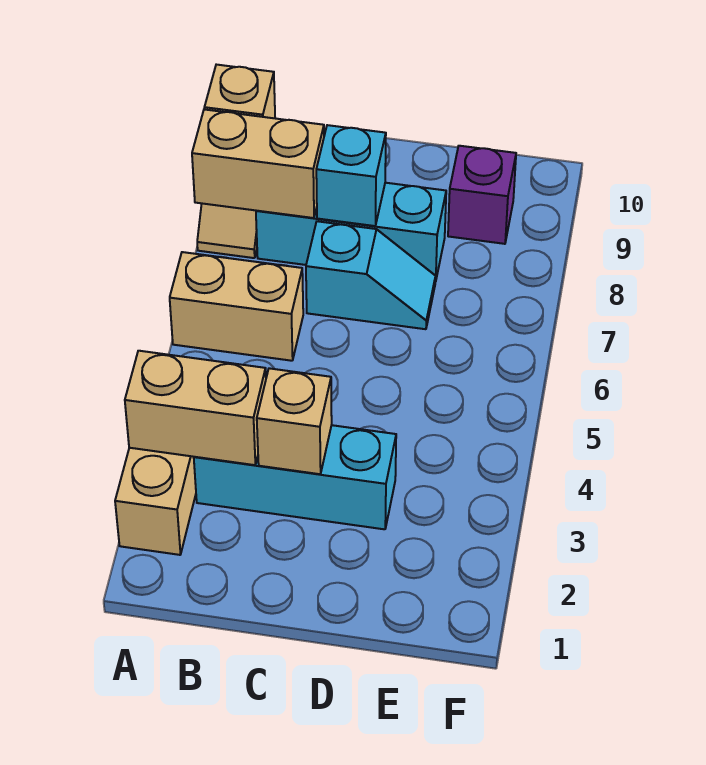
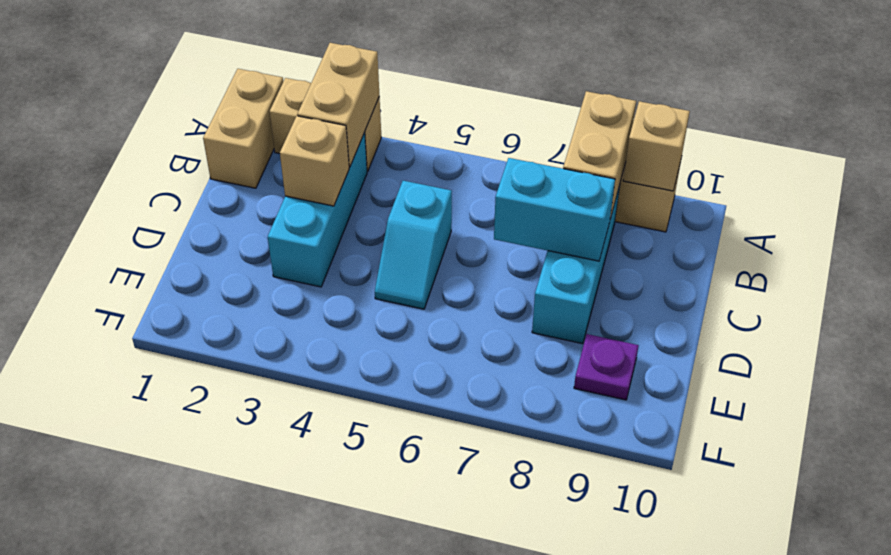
tan brick A6:B6 level 1 -> tan brick A1:B1 level 1
cyan slope C7:D7 level 1 top C -> cyan slope C5:D5 level 1 top C
cyan brick C8 level 2 -> cyan brick C7:C8 level 2
purple brick E9 level 1 -> purple plate E9 level 1

